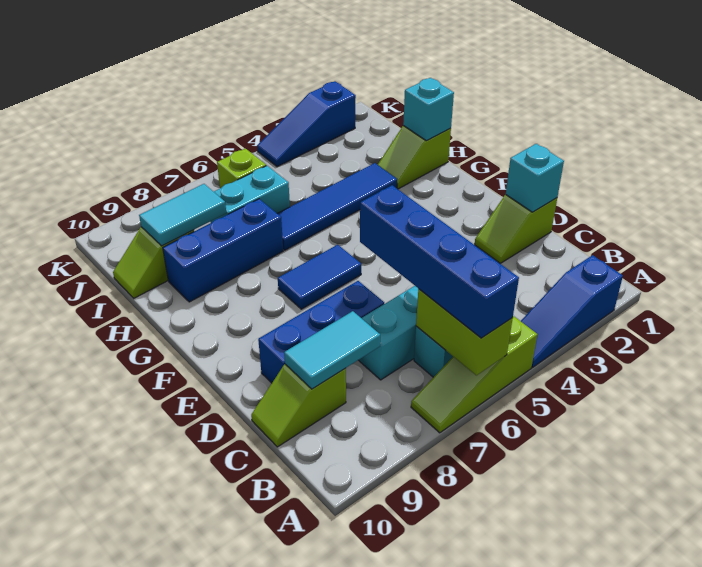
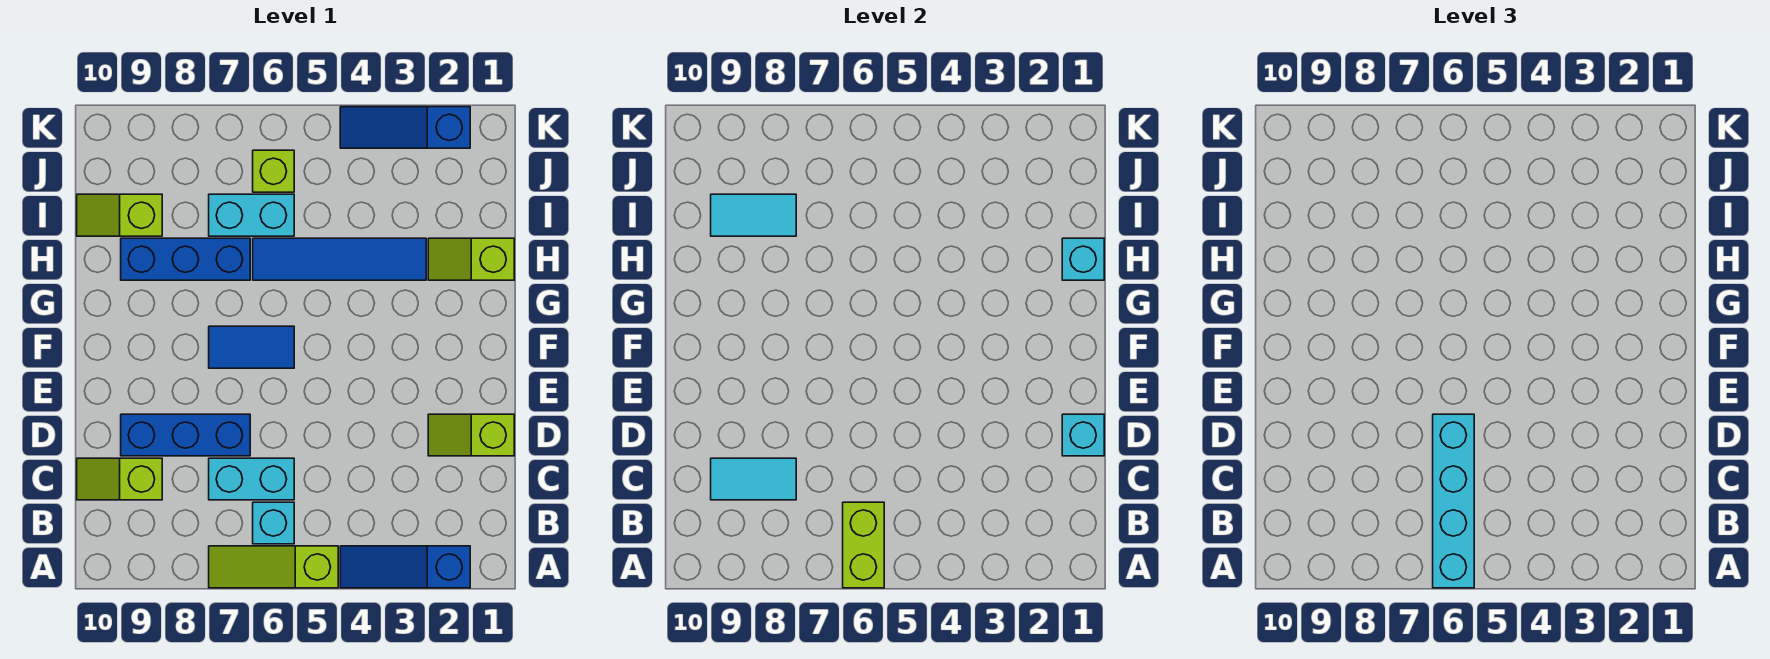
blue brick A6:D6 level 3 -> cyan brick A6:D6 level 3

